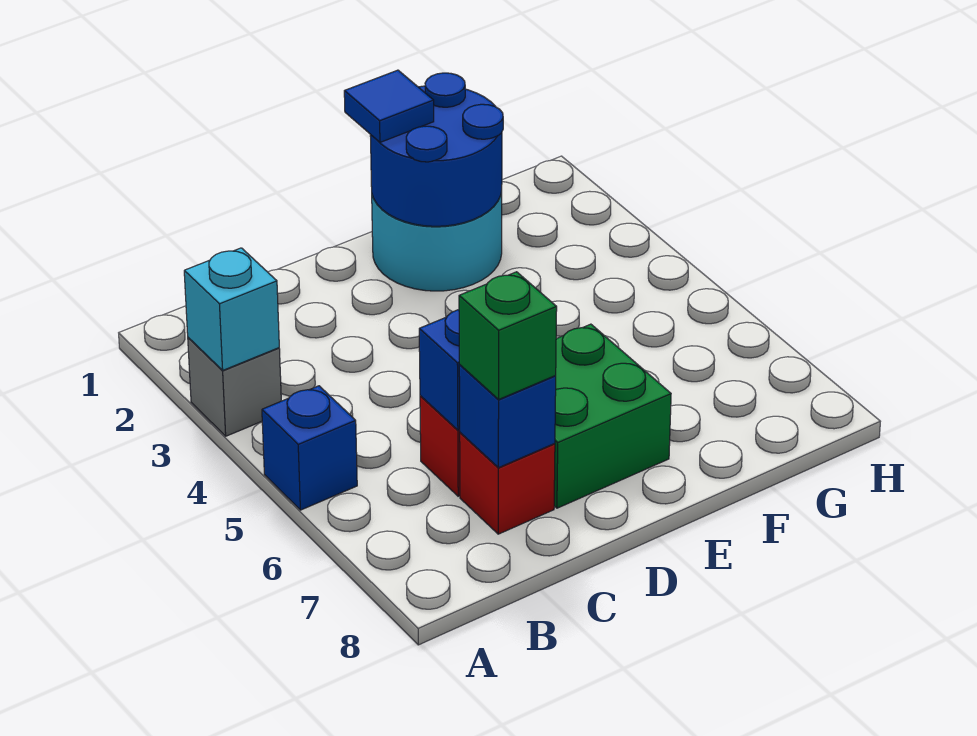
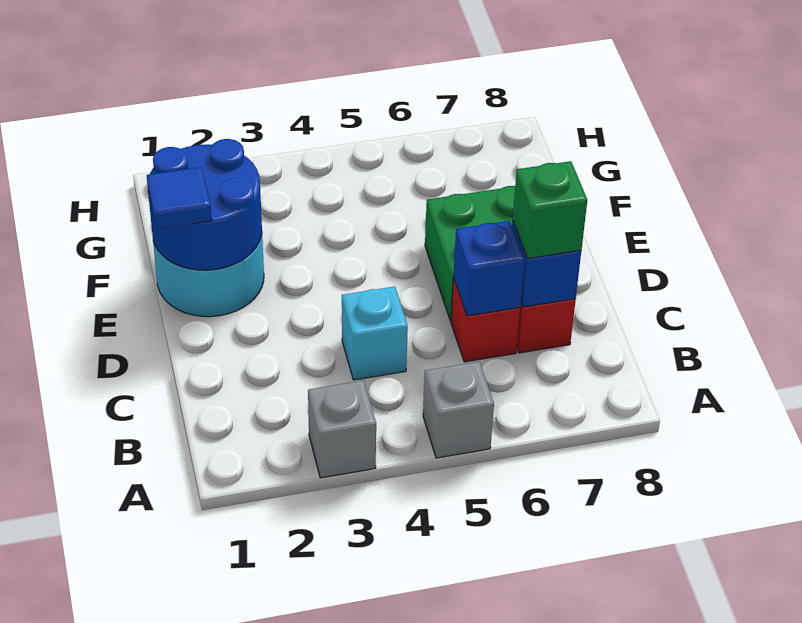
cyan brick A3 level 2 -> cyan brick C4 level 1
blue brick A5 level 1 -> grey brick A5 level 1

